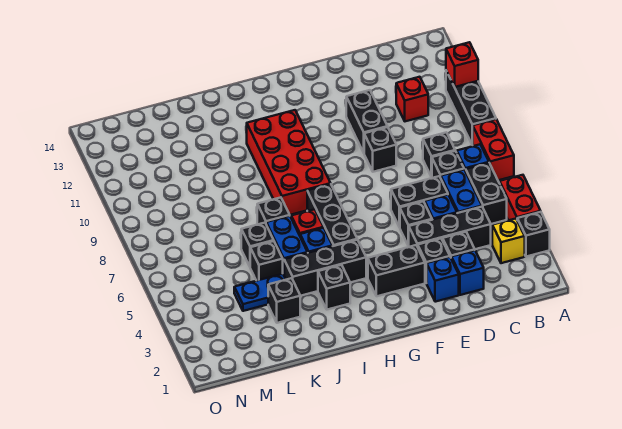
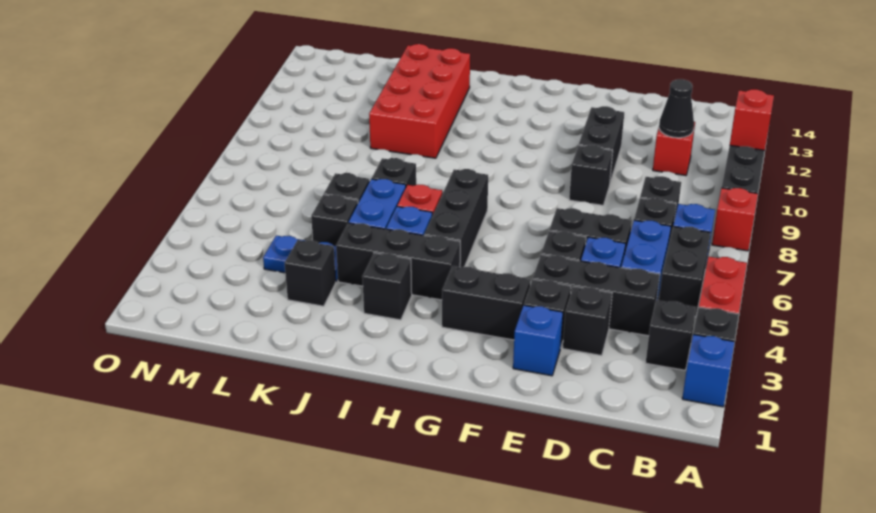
red brick A7:A8 level 1 -> red brick A8 level 1
yellow brick B3 level 1 -> black brick B3 level 1
none -> black cone C11 level 2
blue brick D2 level 1 -> blue brick A2 level 1
red brick H8:I11 level 1 -> red brick J10:K13 level 1

